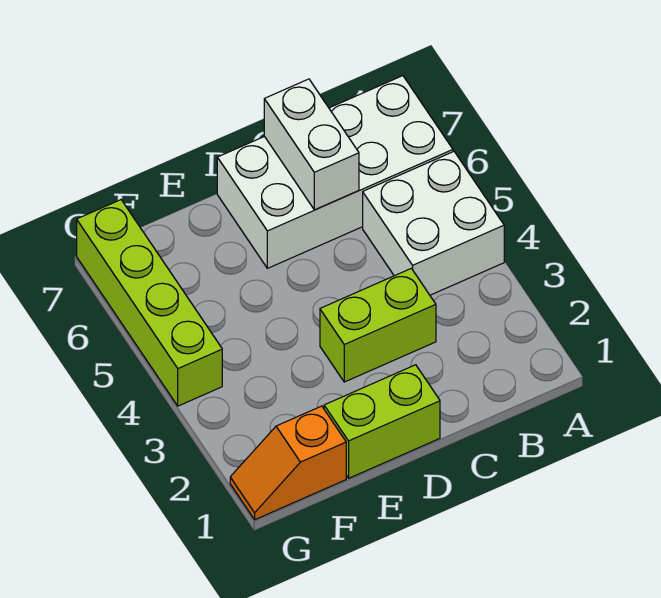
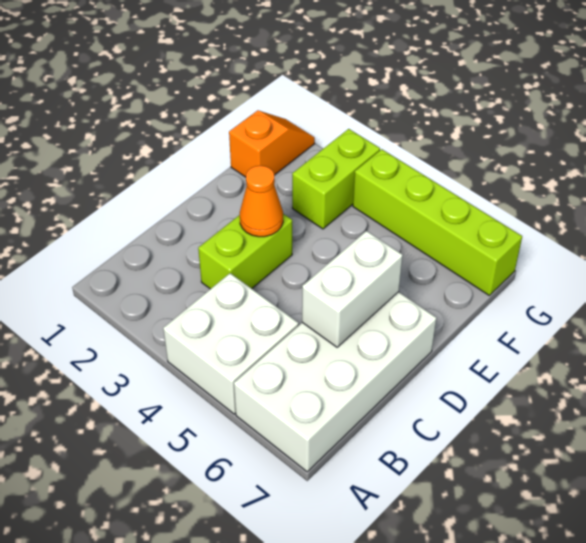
white brick C6:C7 level 2 -> white brick C6:D6 level 2
lime brick D1:E1 level 1 -> lime brick F3:G3 level 1
none -> orange cone D3 level 2

